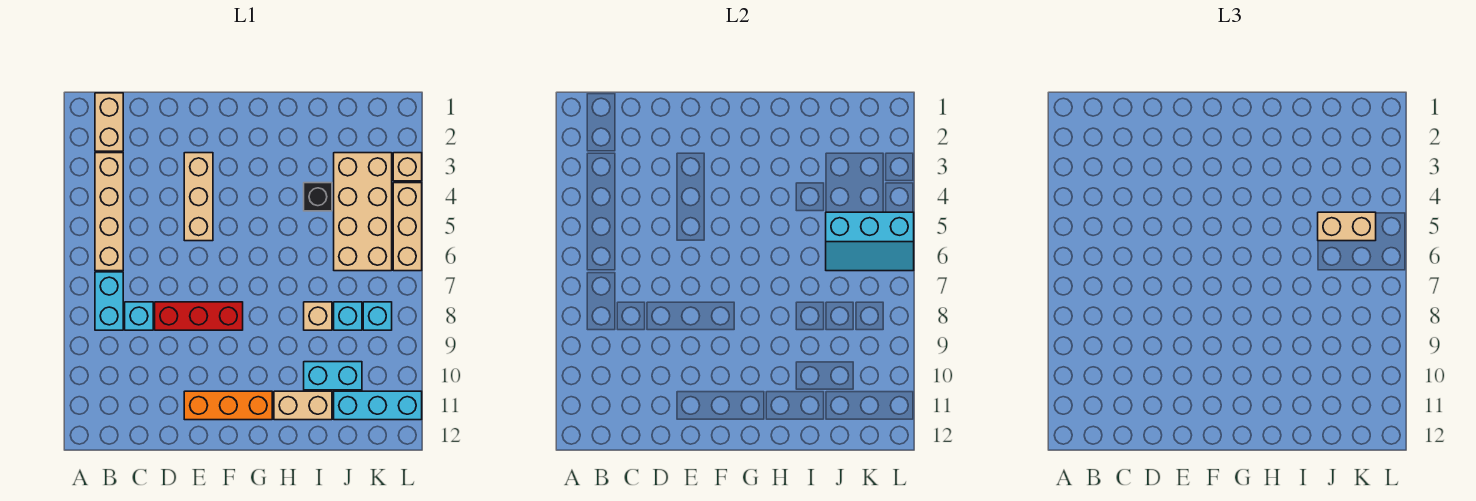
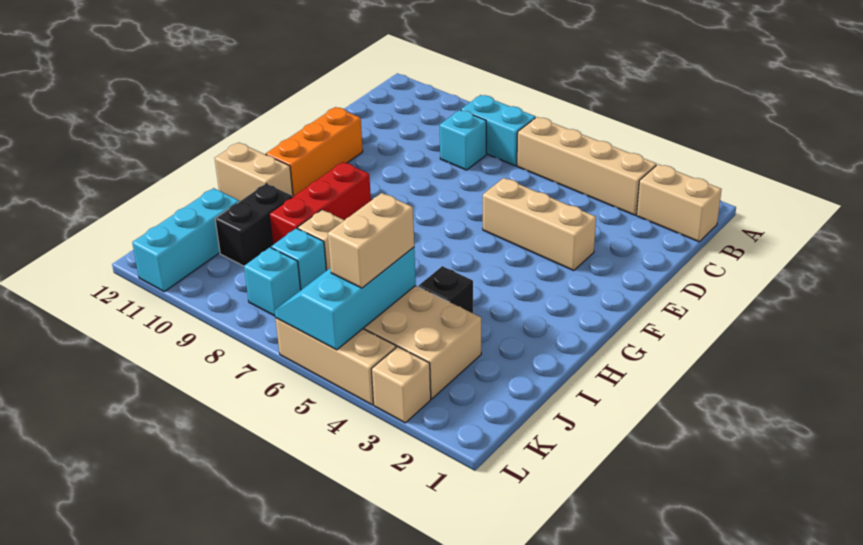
red brick D8:F8 level 1 -> red brick G9:I9 level 1
tan brick H11:I11 level 1 -> tan brick H11:H12 level 1
cyan brick I10:J10 level 1 -> black brick I10:J10 level 1

